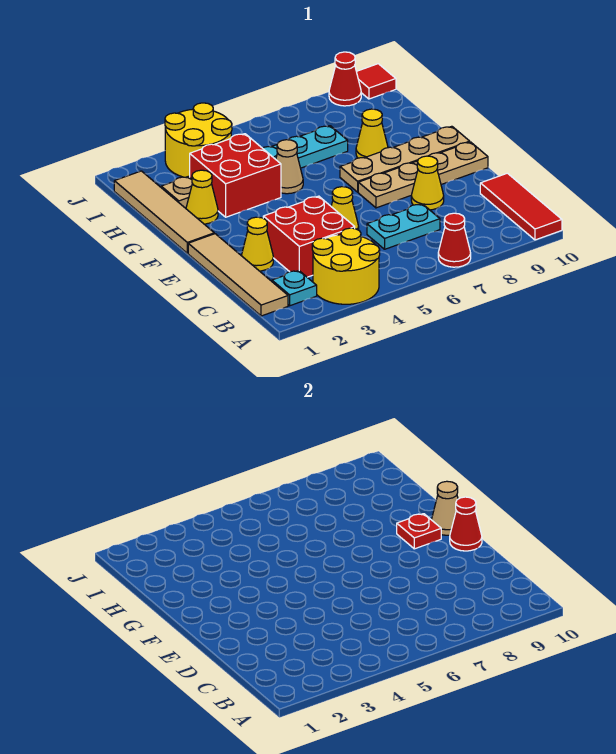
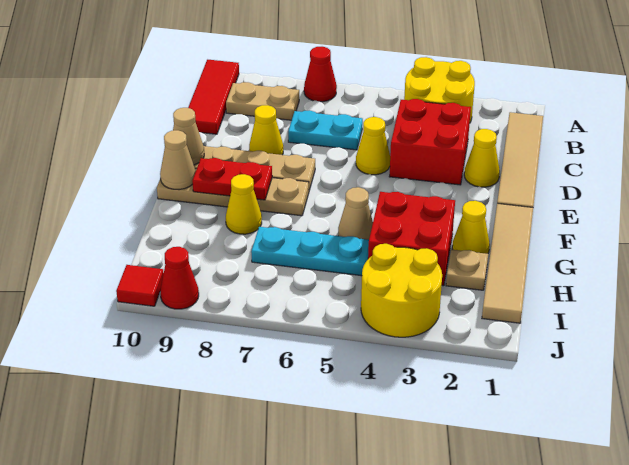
cyan plate B2 level 1 -> none
none -> tan plate B8:B9 level 1
red cone E10 level 2 -> tan cone E10 level 2
red plate F9 level 2 -> red plate F8:F9 level 2

